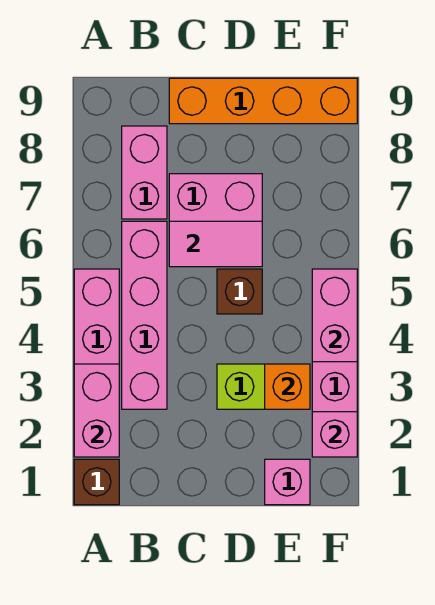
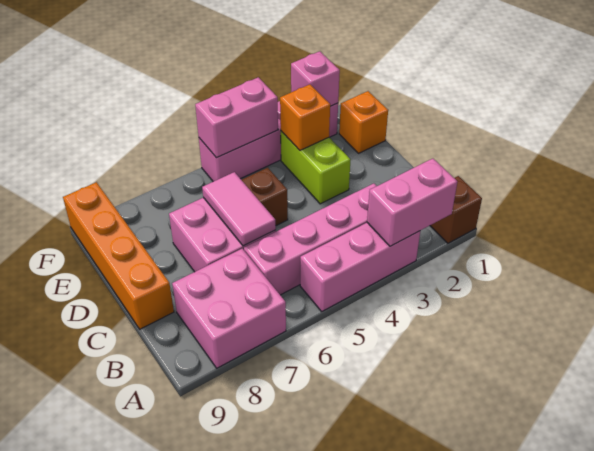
pink brick B7:B8 level 1 -> pink brick A7:B8 level 1
pink brick E1 level 1 -> orange brick E1 level 1

